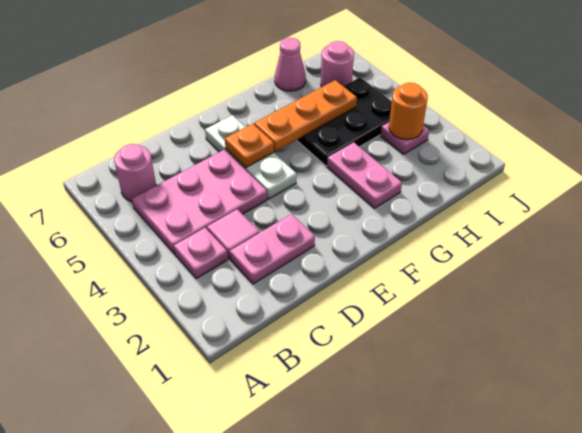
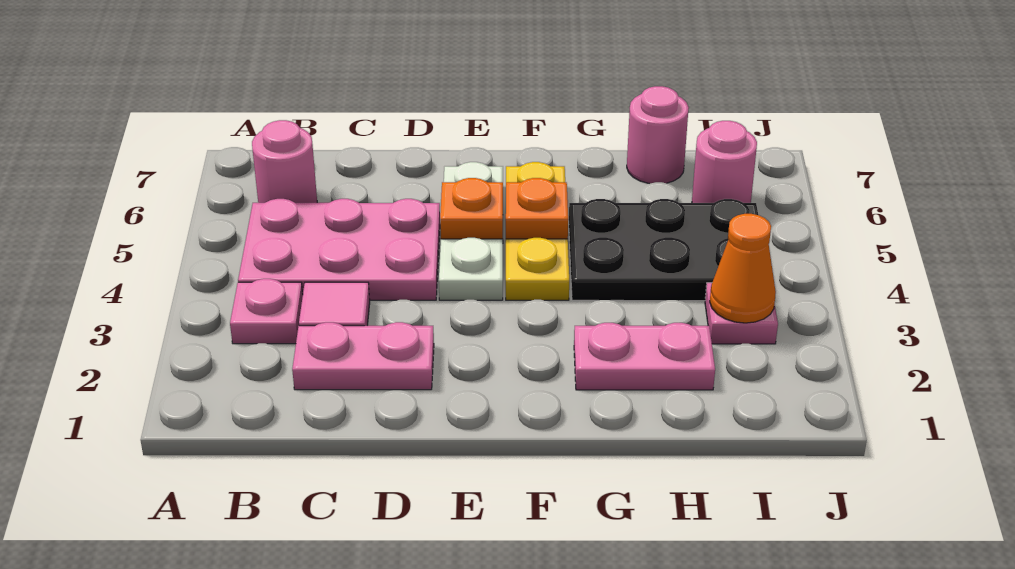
none -> yellow plate F4:F6 level 1
orange plate F5:H5 level 2 -> orange plate F5 level 2
pink plate G2:G3 level 1 -> pink plate G2:H2 level 1
pink cone H7 level 1 -> pink round brick H7 level 1
orange round brick I3 level 2 -> orange cone I3 level 2

